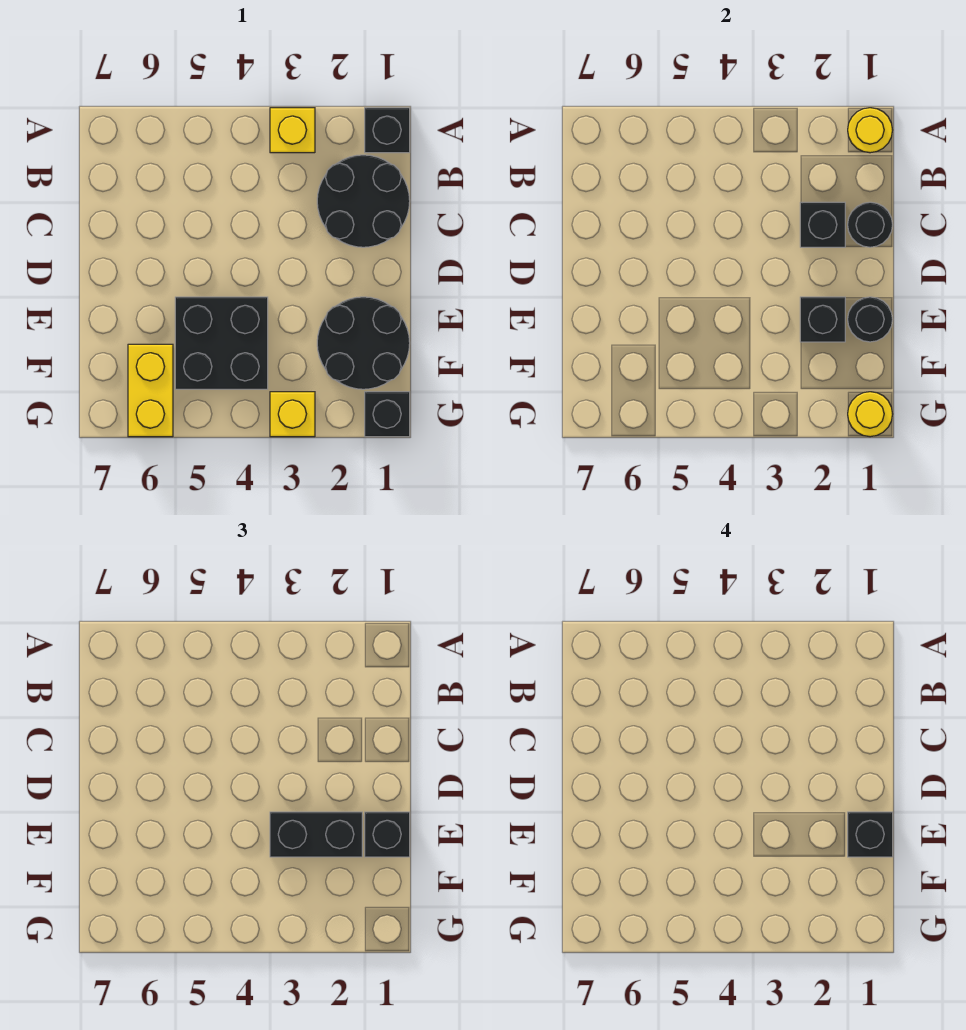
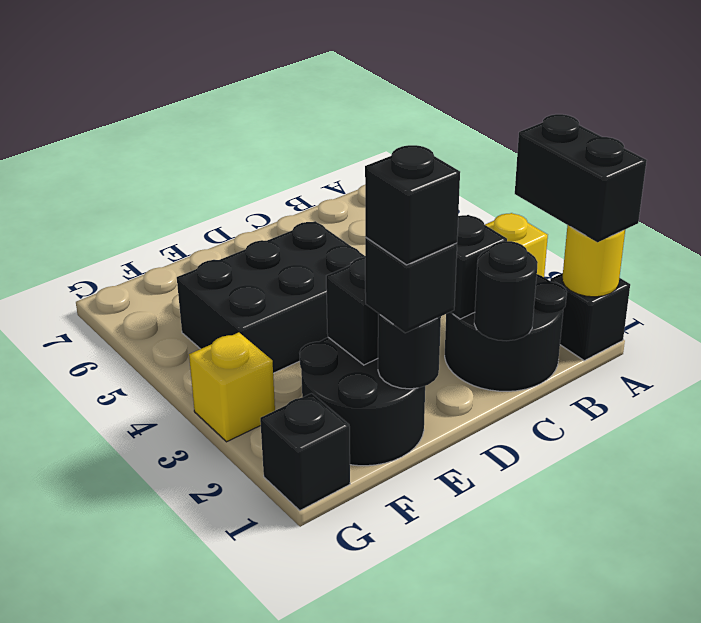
black brick E2:E3 level 3 -> black brick A1:A2 level 3
black brick E4:F5 level 1 -> black brick D4:F5 level 1
yellow brick F6:G6 level 1 -> none
yellow round brick G1 level 2 -> none

